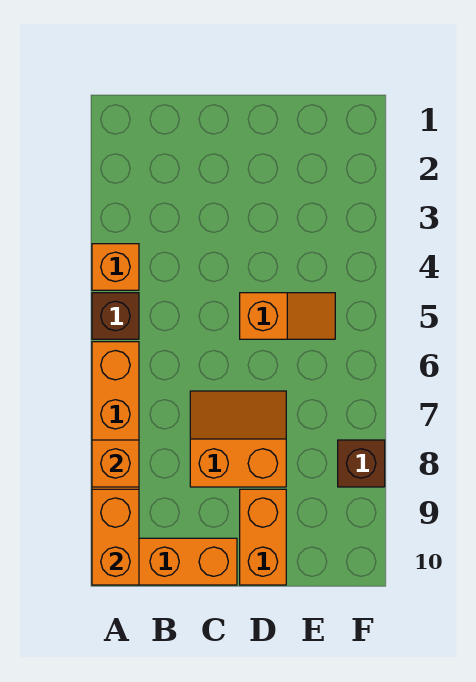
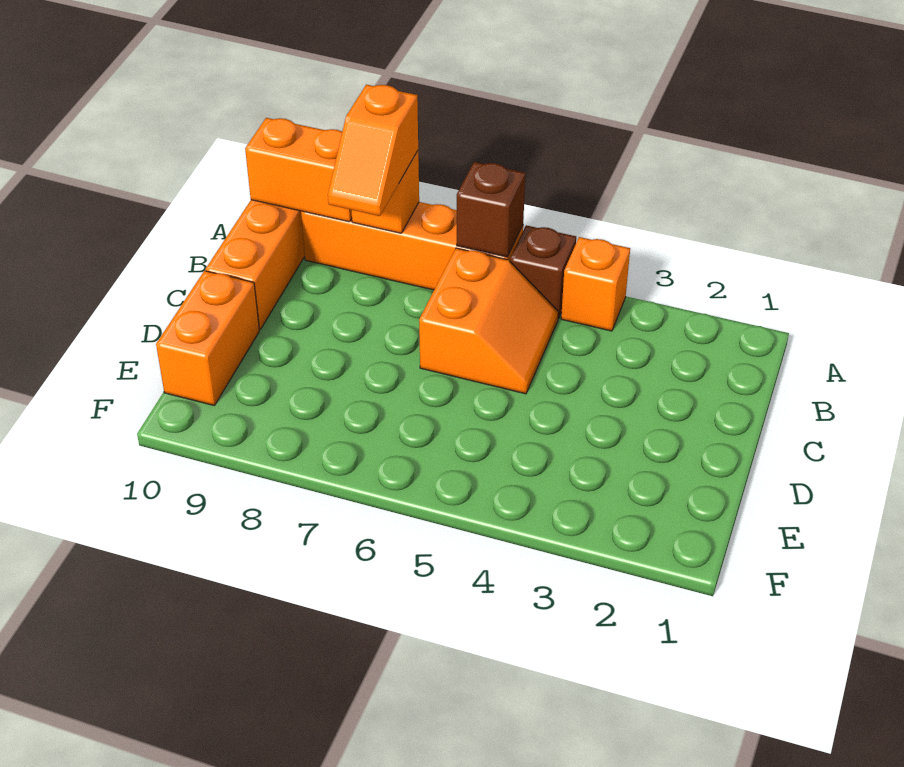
orange slope C7:D8 level 1 top 8 -> orange slope B5:C6 level 1 top 6
orange slope D5:E5 level 1 top D -> orange slope A8:B8 level 3 top A
orange brick D9:D10 level 1 -> orange brick D10:E10 level 1
brown brick F8 level 1 -> brown brick A6 level 2

